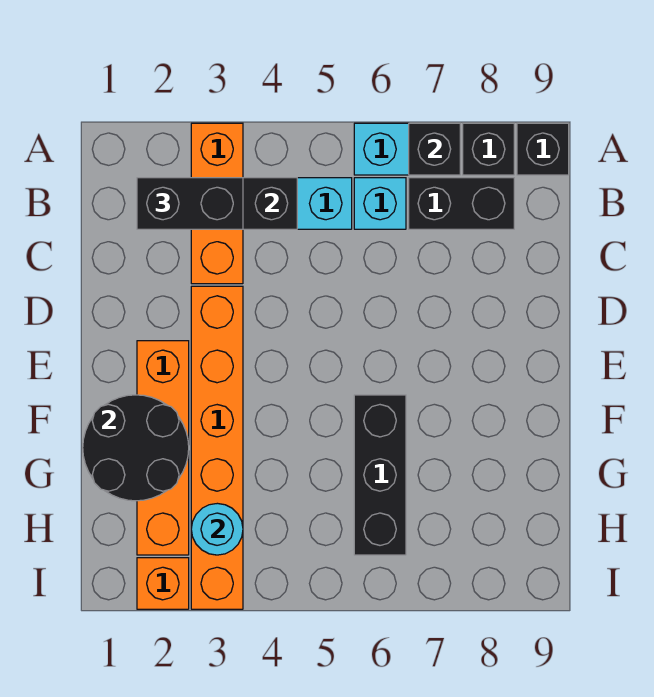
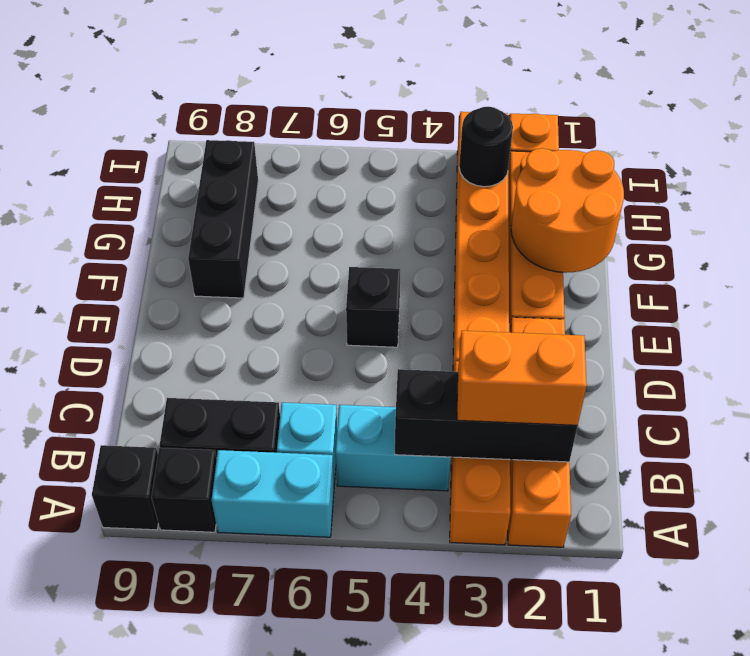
none -> orange brick A2:D2 level 1
black brick A7 level 2 -> black brick E5 level 1
black brick B2:B3 level 3 -> orange brick B2:B3 level 3
black round brick F1:G2 level 2 -> orange round brick F1:G2 level 2
black brick F6:H6 level 1 -> black brick F8:H8 level 1
cyan round brick H3 level 2 -> black round brick H3 level 2

